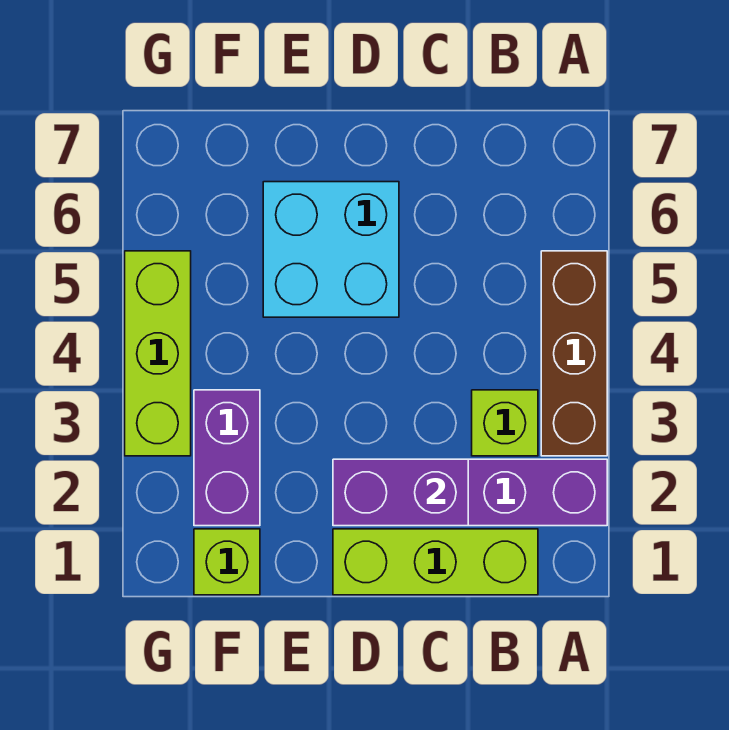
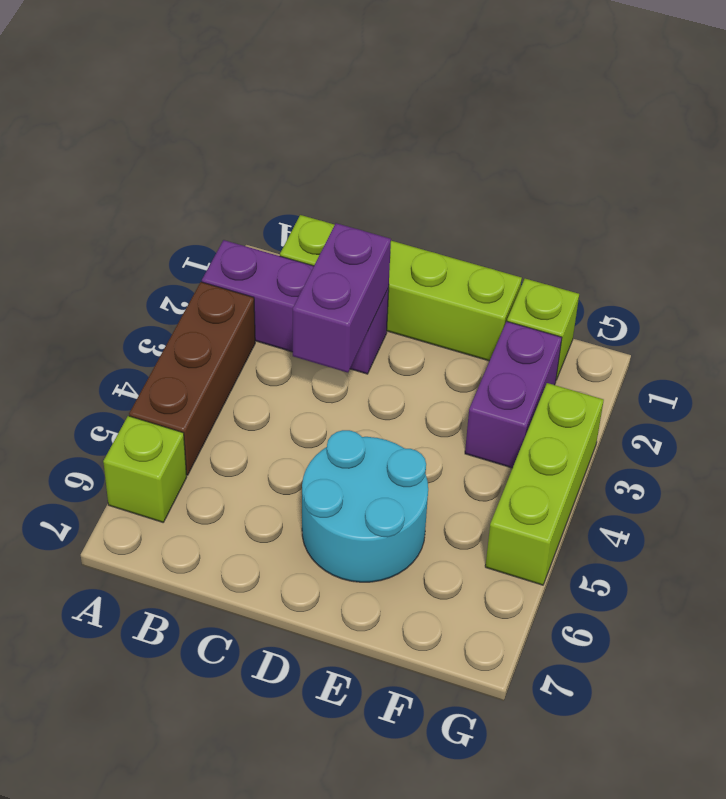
lime brick B1:D1 level 1 -> lime brick B1:E1 level 1
lime brick B3 level 1 -> lime brick A6 level 1
purple brick C2:D2 level 2 -> purple brick C2:C3 level 2
cyan brick D5:E6 level 1 -> cyan round brick D5:E6 level 1

